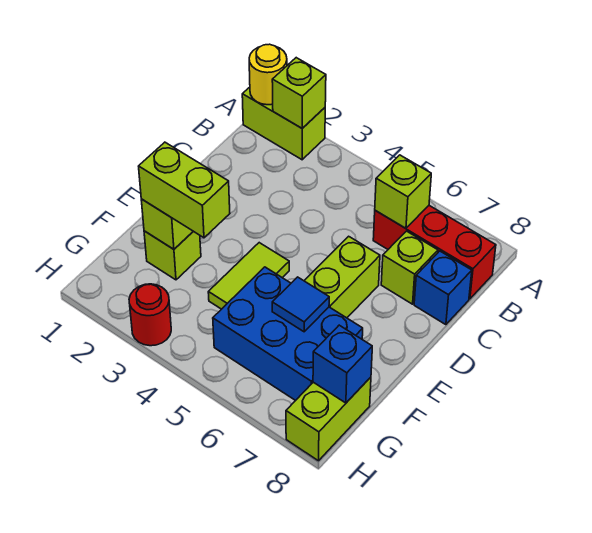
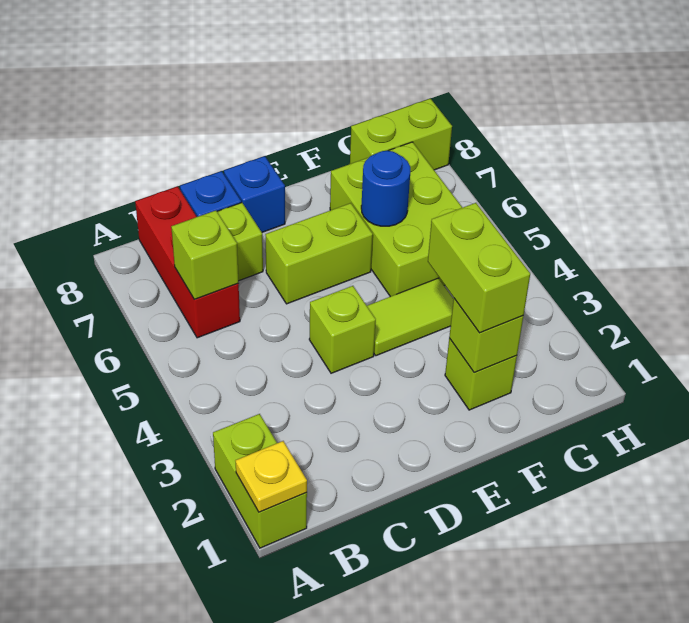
yellow round brick A1 level 2 -> yellow plate A1 level 2
lime brick A2 level 2 -> lime brick D4 level 1
blue brick F5:G7 level 1 -> lime brick F5:G7 level 1
blue tile F6 level 2 -> blue round brick F6 level 2
blue brick G8 level 2 -> blue brick D8 level 1
red round brick H3 level 1 -> none

